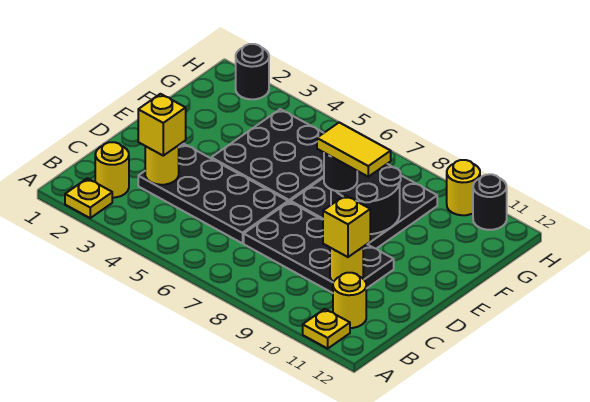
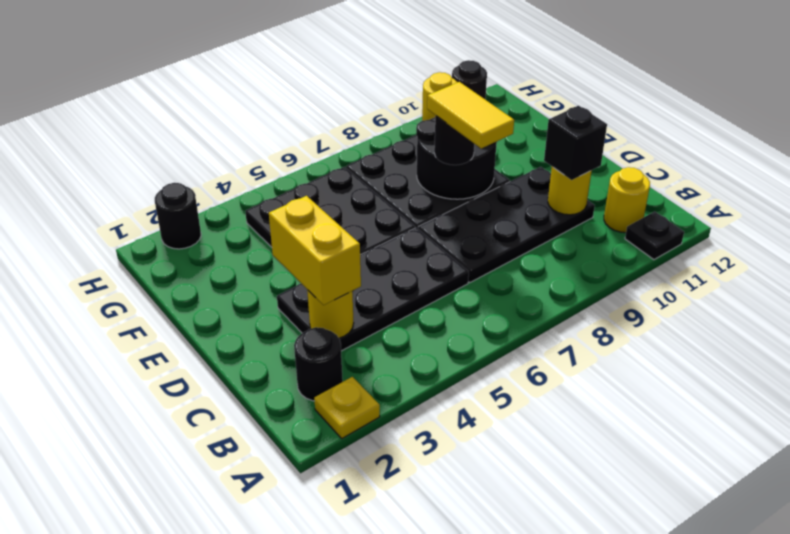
yellow plate A11 level 1 -> black plate A11 level 1
yellow round brick B2 level 1 -> black round brick B2 level 1
yellow brick C3 level 3 -> yellow brick C3:D3 level 3
yellow brick C10 level 3 -> black brick C10 level 3
yellow tile E8:E9 level 4 -> yellow tile D8:E8 level 4

